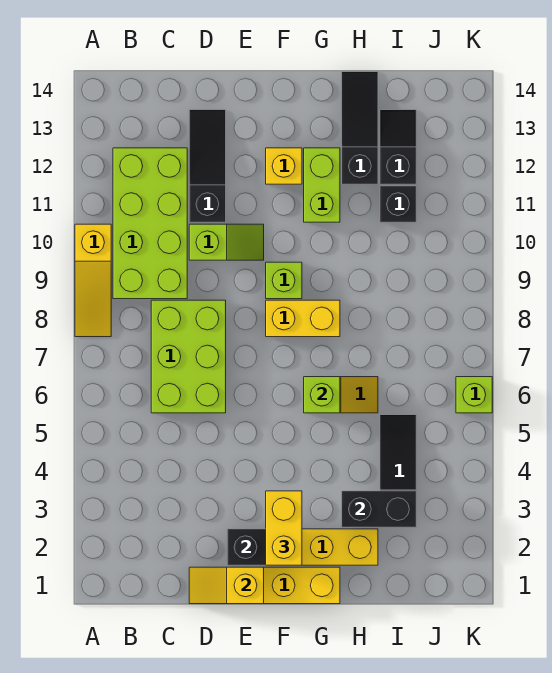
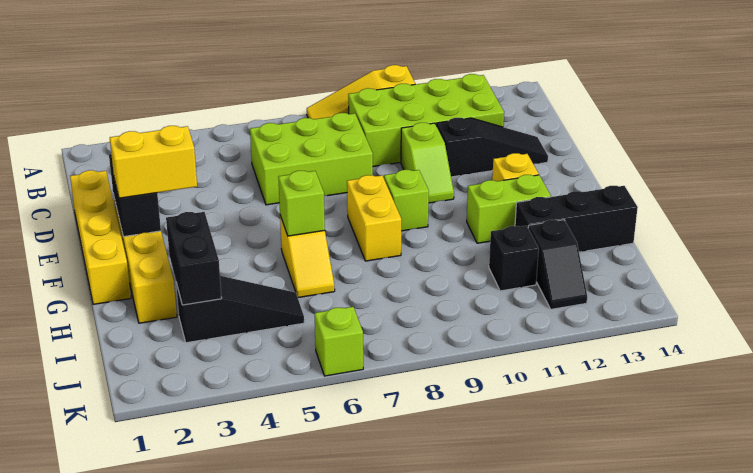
yellow slope D1:E1 level 2 top E -> none
black slope H12:H14 level 1 top 12 -> black brick H12:H14 level 1
black slope I12:I13 level 1 top 12 -> black slope I12:J12 level 1 top I

